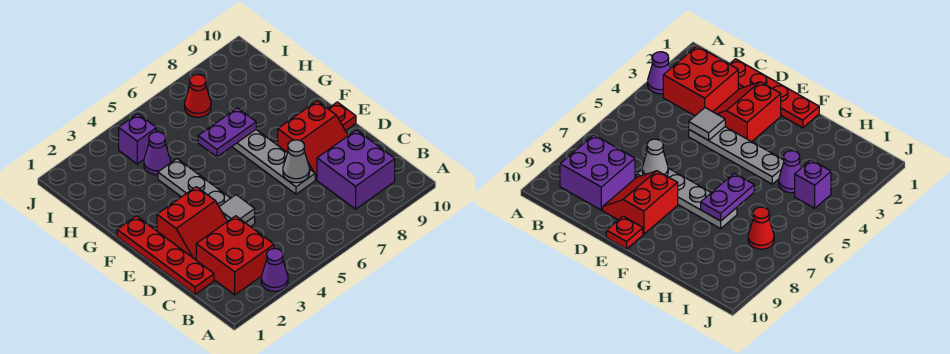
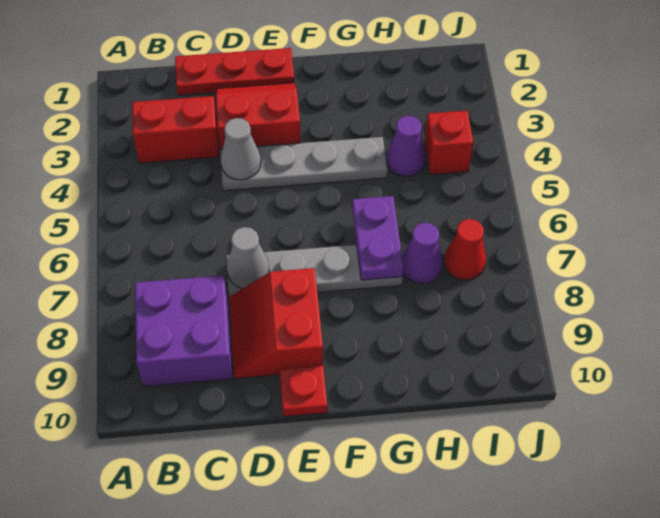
purple cone A3 level 1 -> purple cone H7 level 1
red brick B2:C3 level 1 -> red brick B3:C3 level 1
red plate C1:F1 level 1 -> red plate C1:E1 level 1
red slope D2:E3 level 1 top E -> red slope D2:E3 level 1 top 3
grey tile D4 level 2 -> grey cone D4 level 2
purple brick I4 level 1 -> red brick I4 level 1

